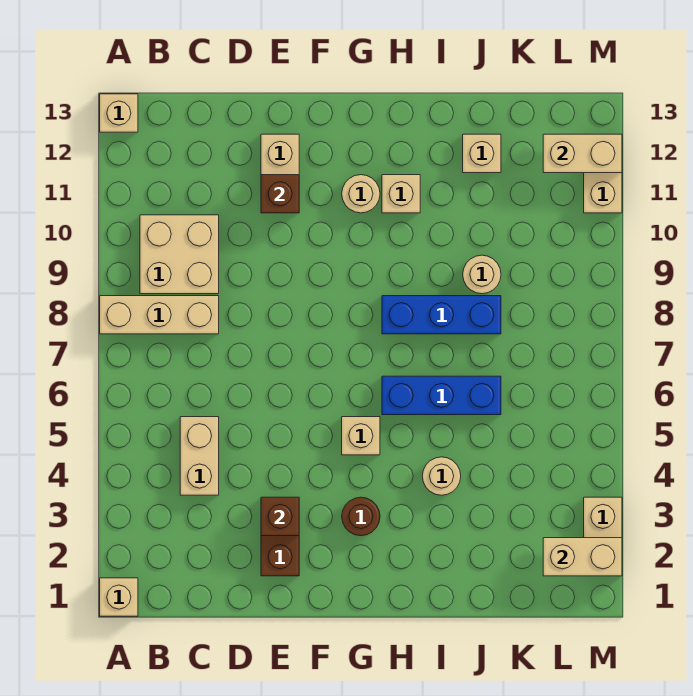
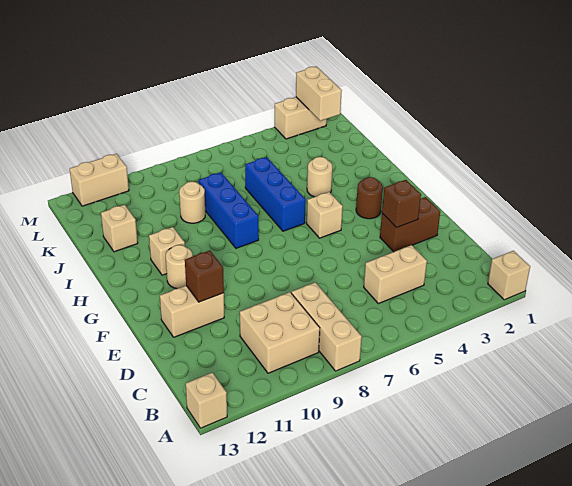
tan brick L12:M12 level 2 -> none

